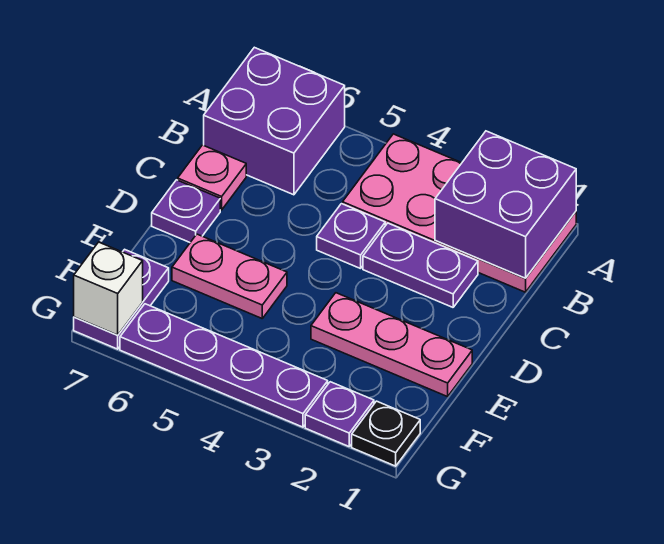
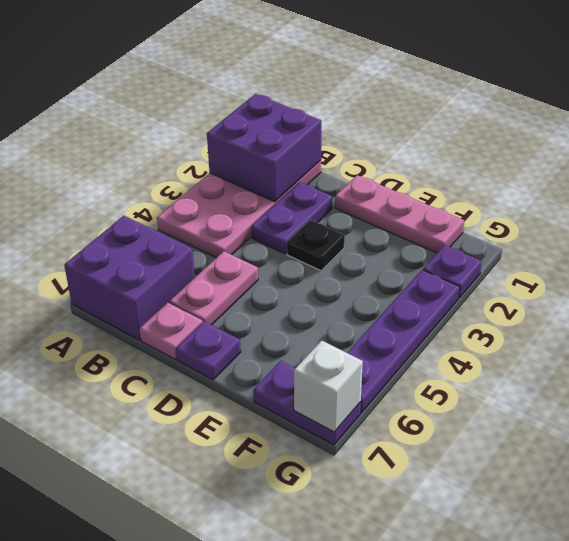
purple plate C4 level 1 -> none
pink plate E1:E3 level 1 -> pink plate D1:F1 level 1
pink plate E5:E6 level 1 -> pink plate C5:C6 level 1
black plate G1 level 1 -> black plate D3 level 1

